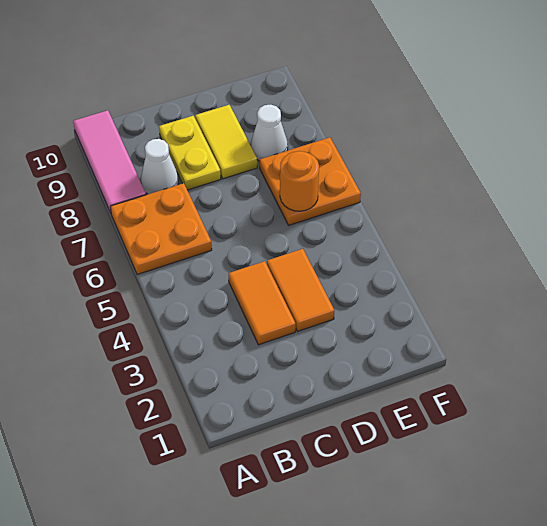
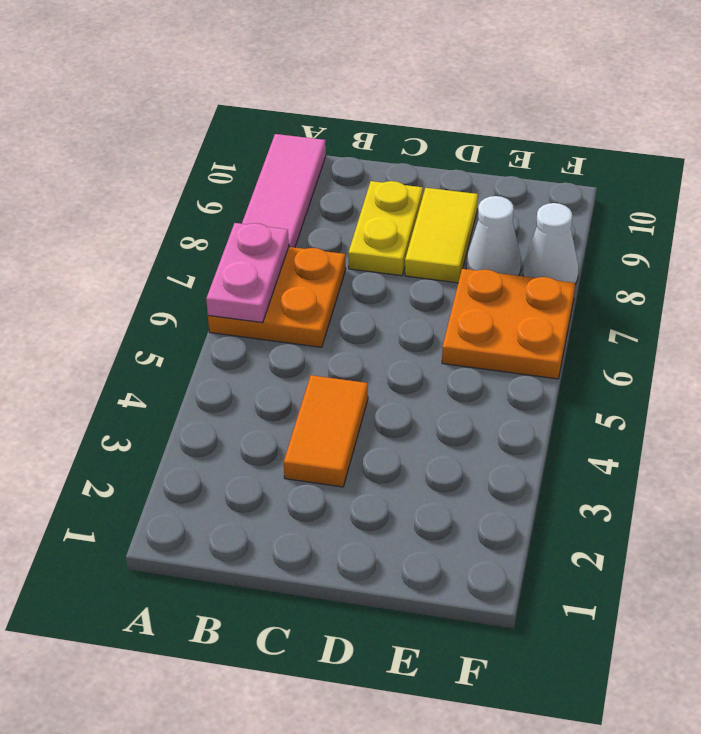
none -> pink plate A6:A7 level 2
white cone B8 level 1 -> white cone F8 level 1
orange tile D3:D4 level 1 -> none
orange round brick E6 level 2 -> none

